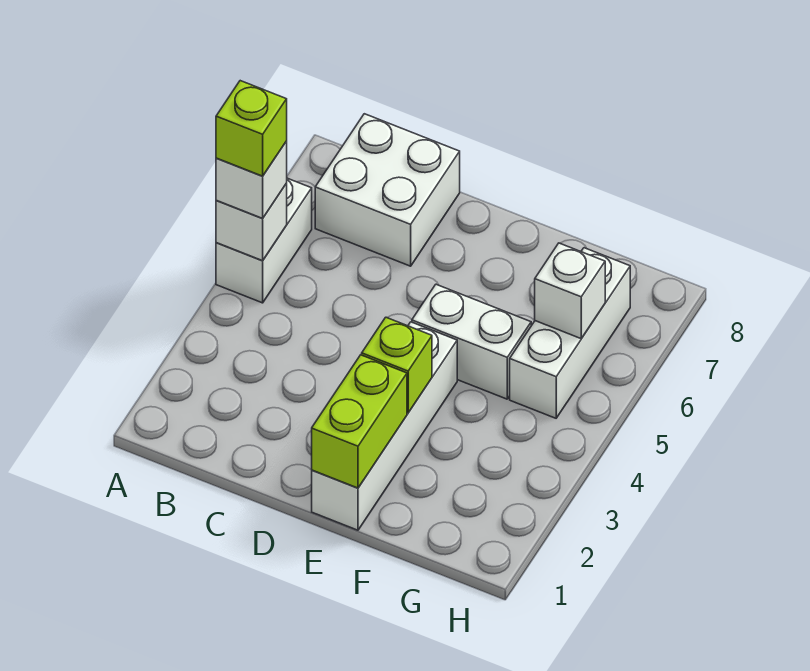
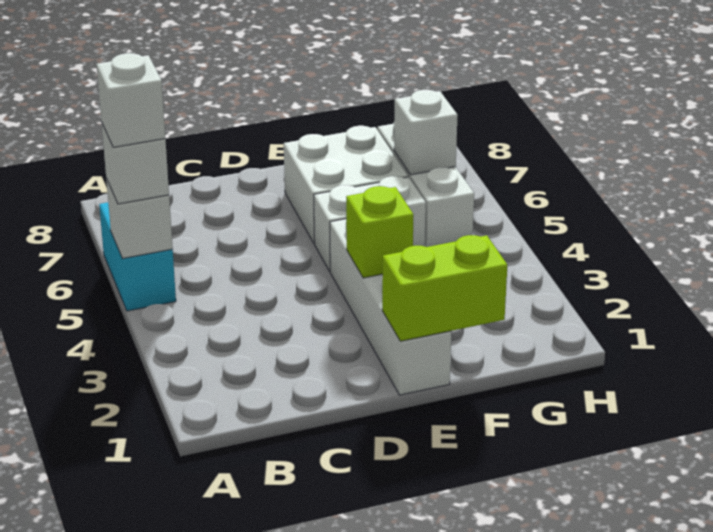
white brick A5:A6 level 1 -> cyan brick A5:A6 level 1
lime brick A5 level 4 -> white brick A5 level 4
white brick B7:C8 level 1 -> white brick E6:F7 level 1
lime brick E1:E2 level 2 -> lime brick E1:F1 level 2

